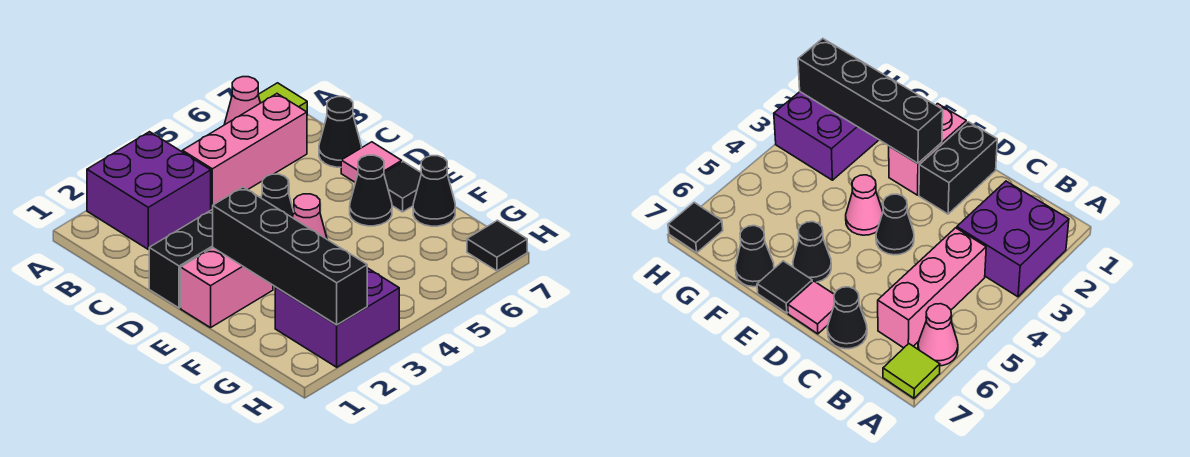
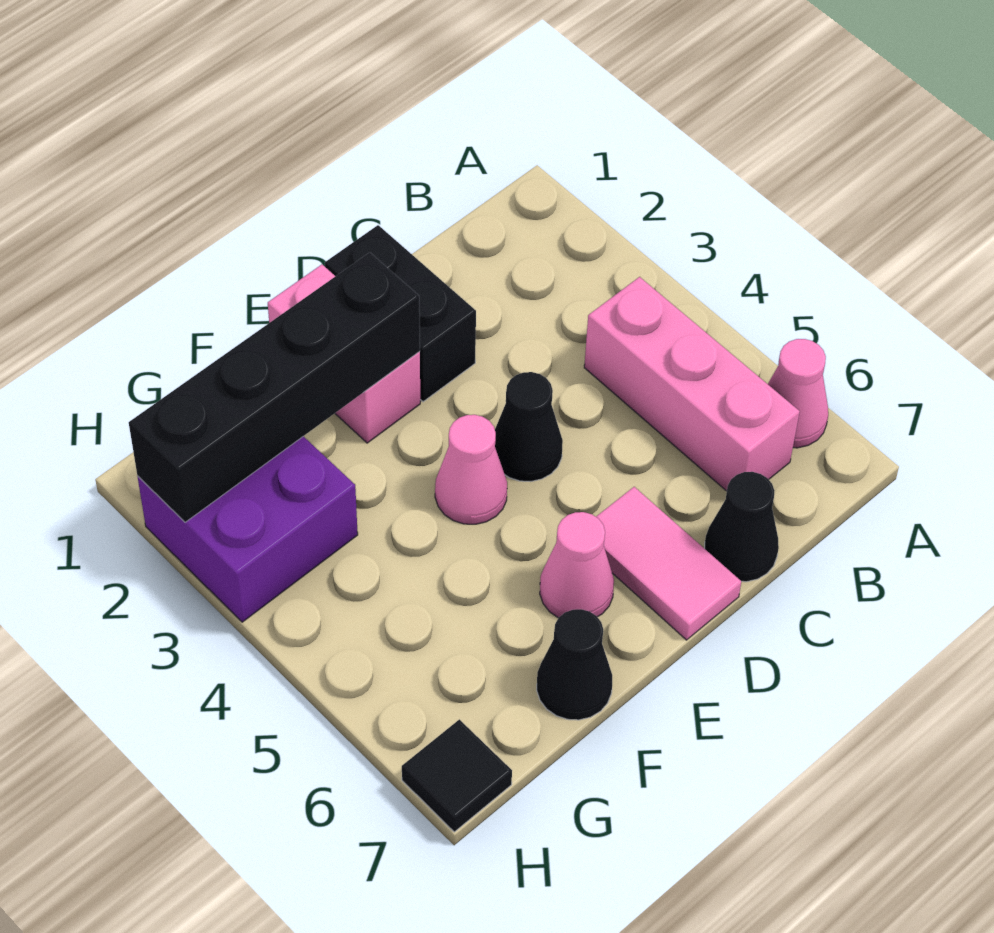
purple brick A2:B3 level 1 -> none
lime tile A7 level 1 -> none
pink tile D7 level 1 -> pink tile D6:D7 level 1
black cone E6 level 1 -> pink cone E6 level 1
black tile E7 level 1 -> none

